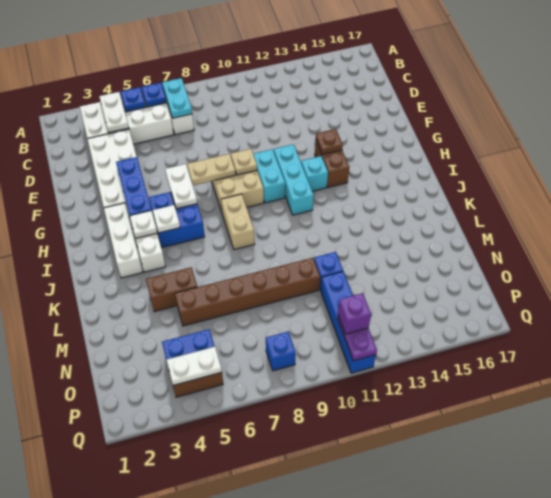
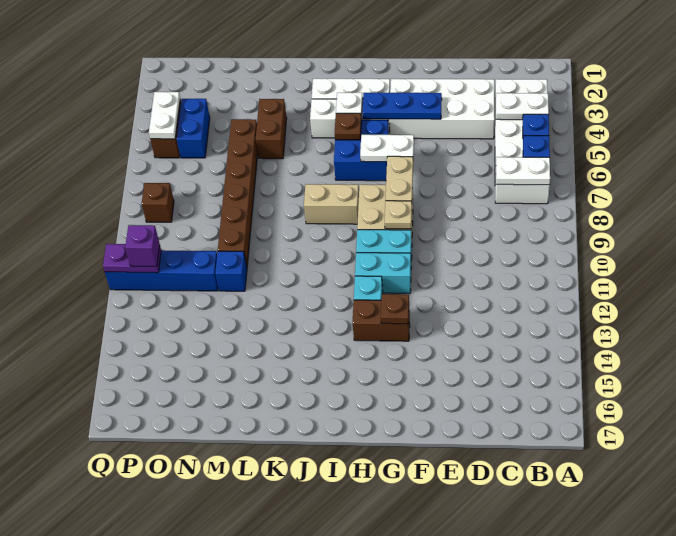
cyan plate B7:C7 level 2 -> white plate B7:C7 level 2
cyan brick G11:I11 level 1 -> cyan brick G11:H11 level 1
white plate I5 level 2 -> brown plate I5 level 2
blue brick P8 level 1 -> brown brick P8 level 1

